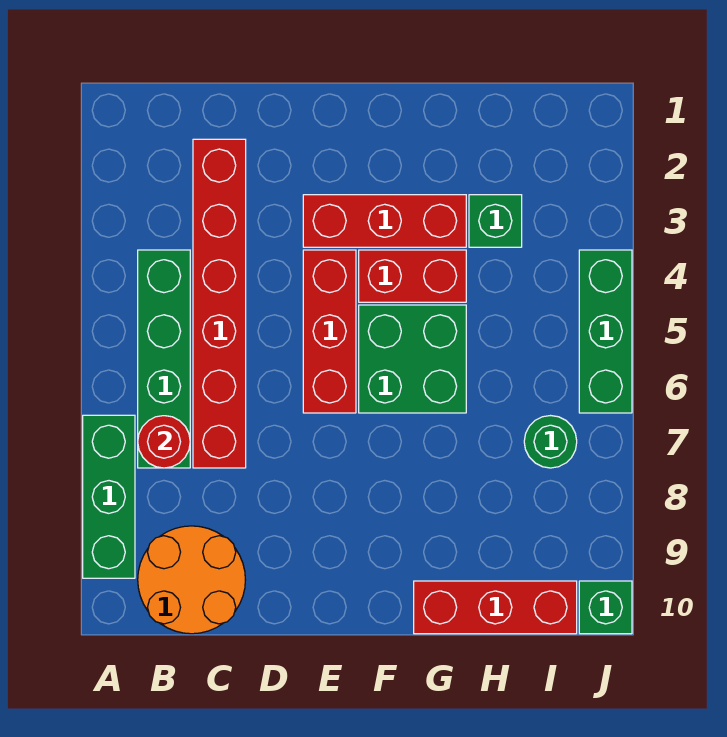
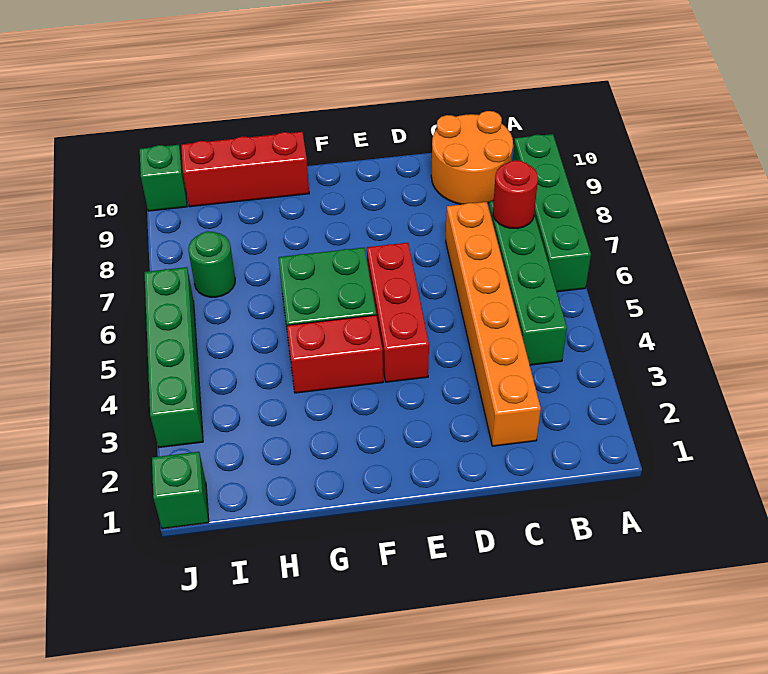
green brick A7:A9 level 1 -> green brick A6:A9 level 1
red brick C2:C7 level 1 -> orange brick C2:C7 level 1
red brick E3:G3 level 1 -> none
green brick H3 level 1 -> green brick J1 level 1
green brick J4:J6 level 1 -> green brick J3:J6 level 1

